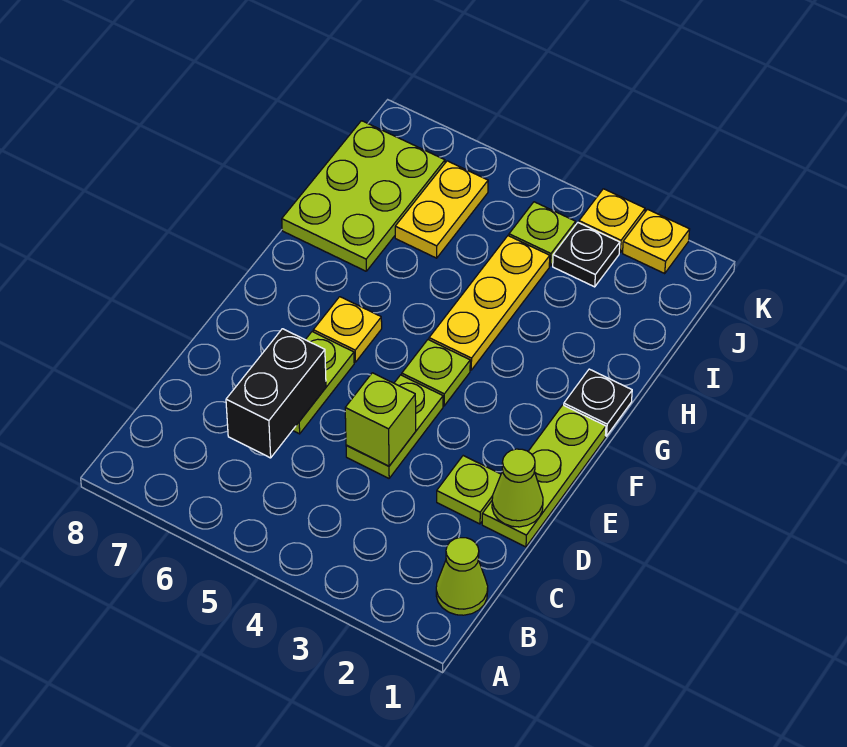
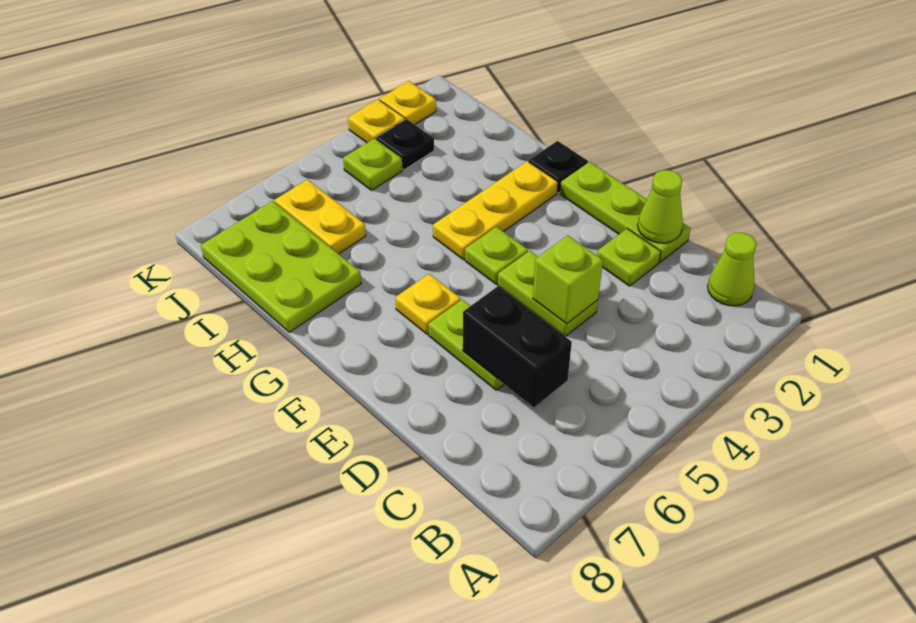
yellow plate G4:I4 level 1 -> yellow plate G2:G4 level 1

